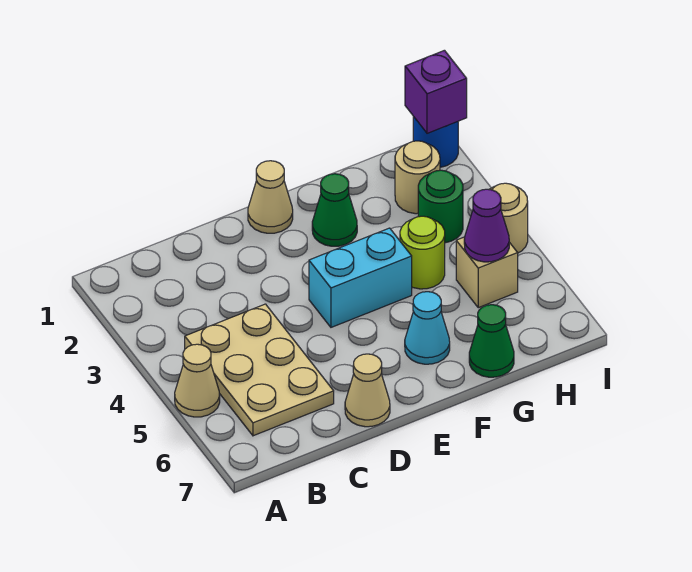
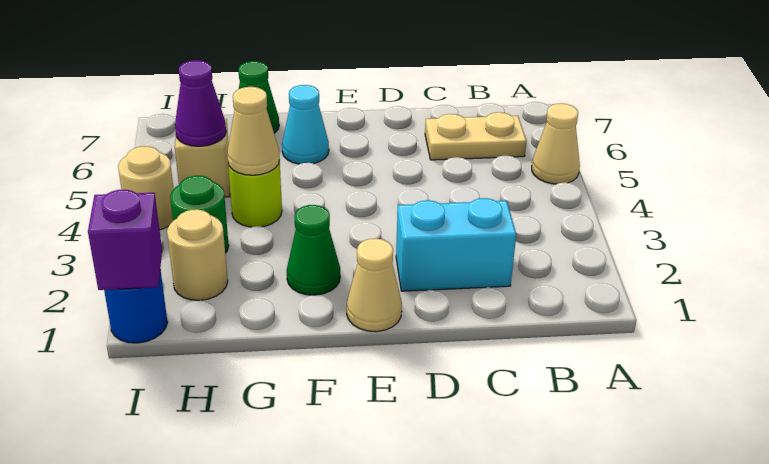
tan plate B4:C6 level 1 -> tan plate B6:C6 level 1
tan cone D7 level 1 -> tan cone G4 level 2
cyan brick E4:F4 level 1 -> cyan brick C2:D2 level 1

